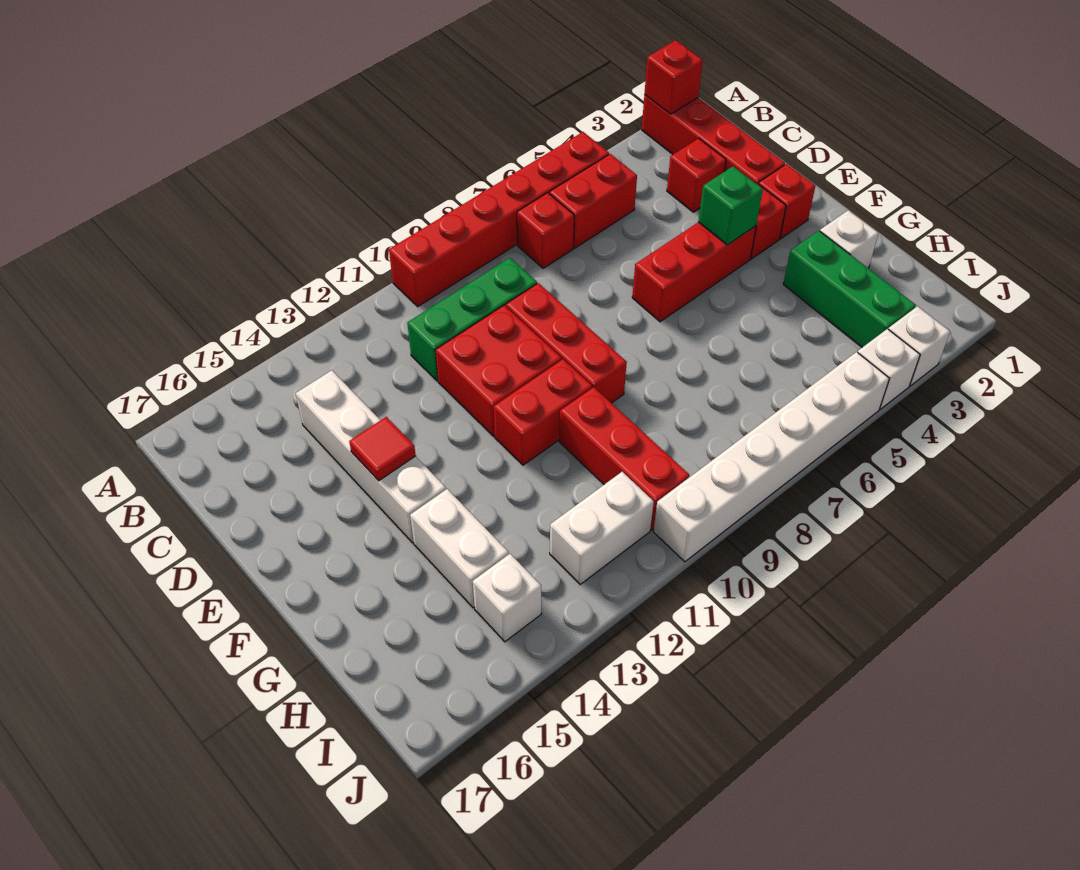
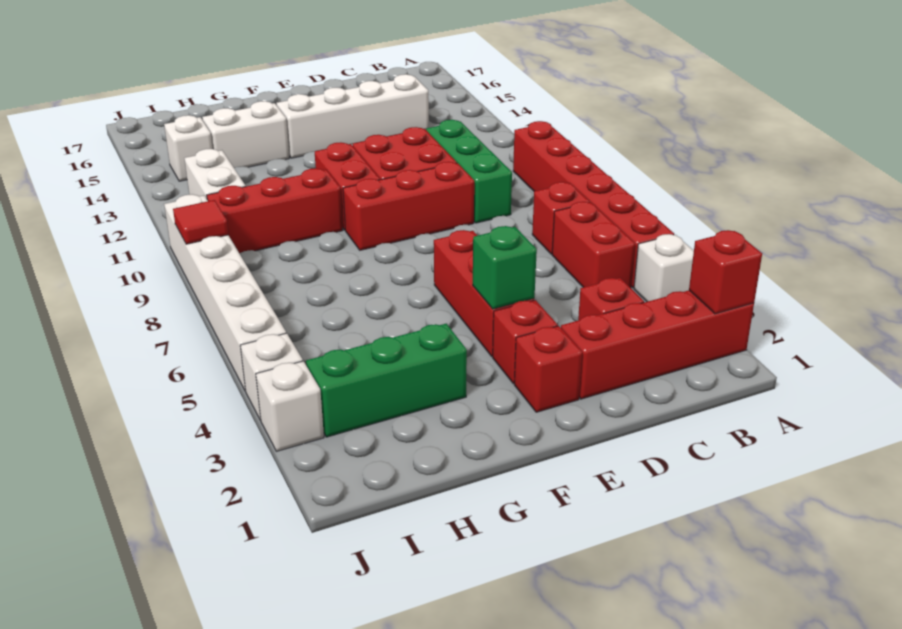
red tile E14 level 2 -> red tile J9 level 2
white brick G2 level 1 -> white brick A4 level 1

